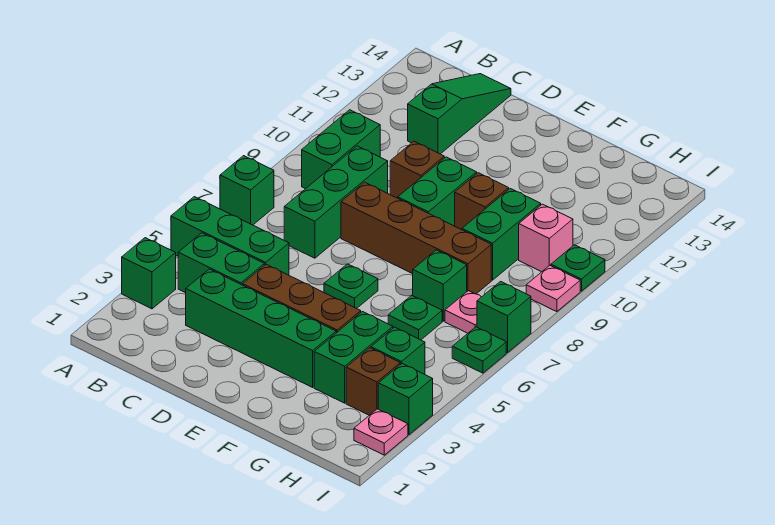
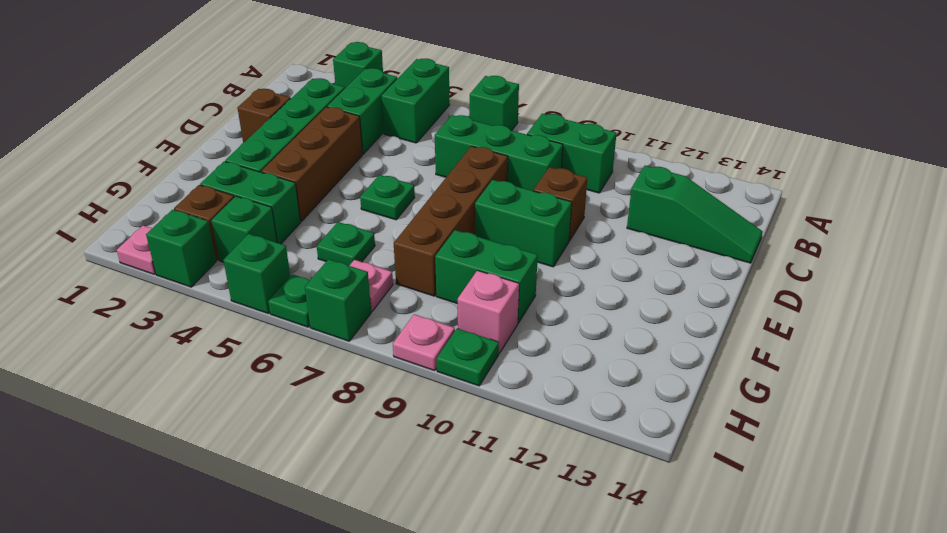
green brick A5:C5 level 1 -> green brick A5:B5 level 1
brown brick F10 level 1 -> brown brick D2 level 1
green brick G7 level 1 -> green brick I5 level 1

